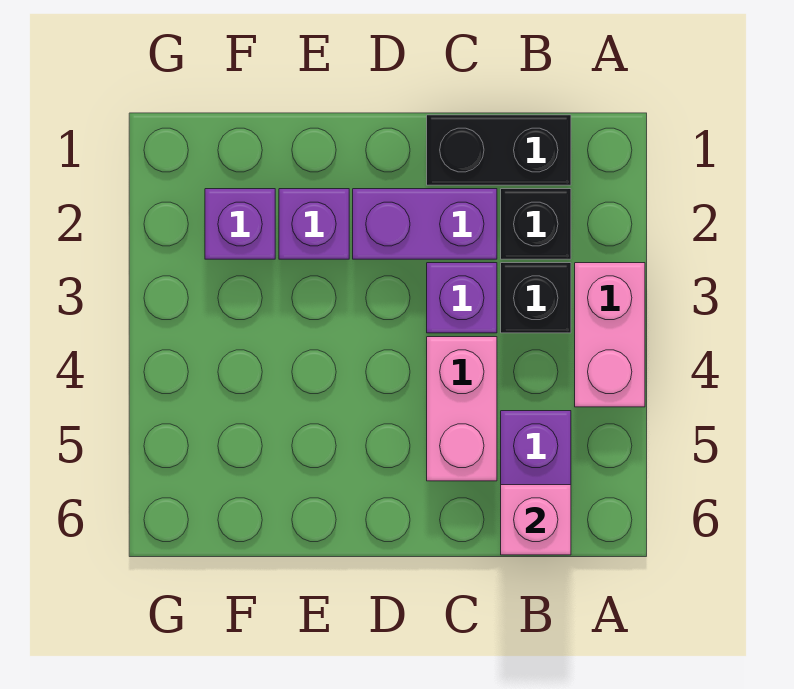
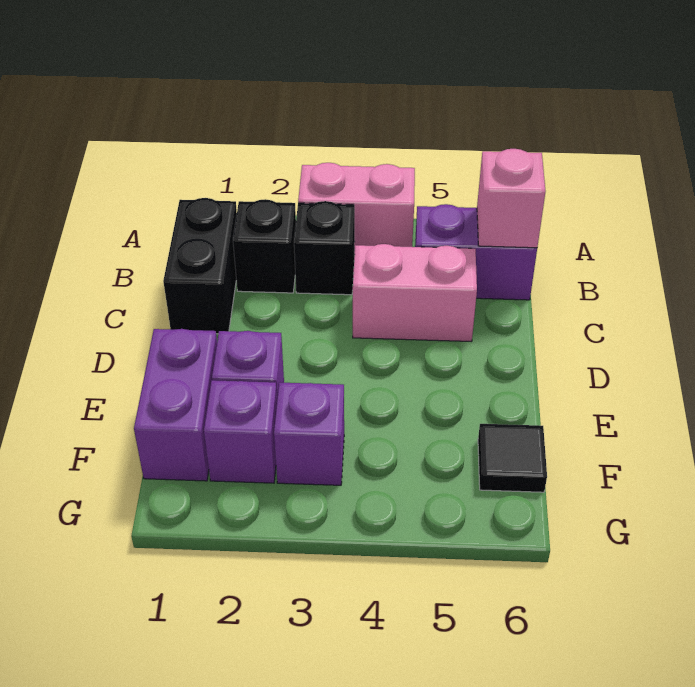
purple brick C2:D2 level 1 -> purple brick E1:F1 level 1
purple brick C3 level 1 -> purple brick F3 level 1
none -> black tile F6 level 1

